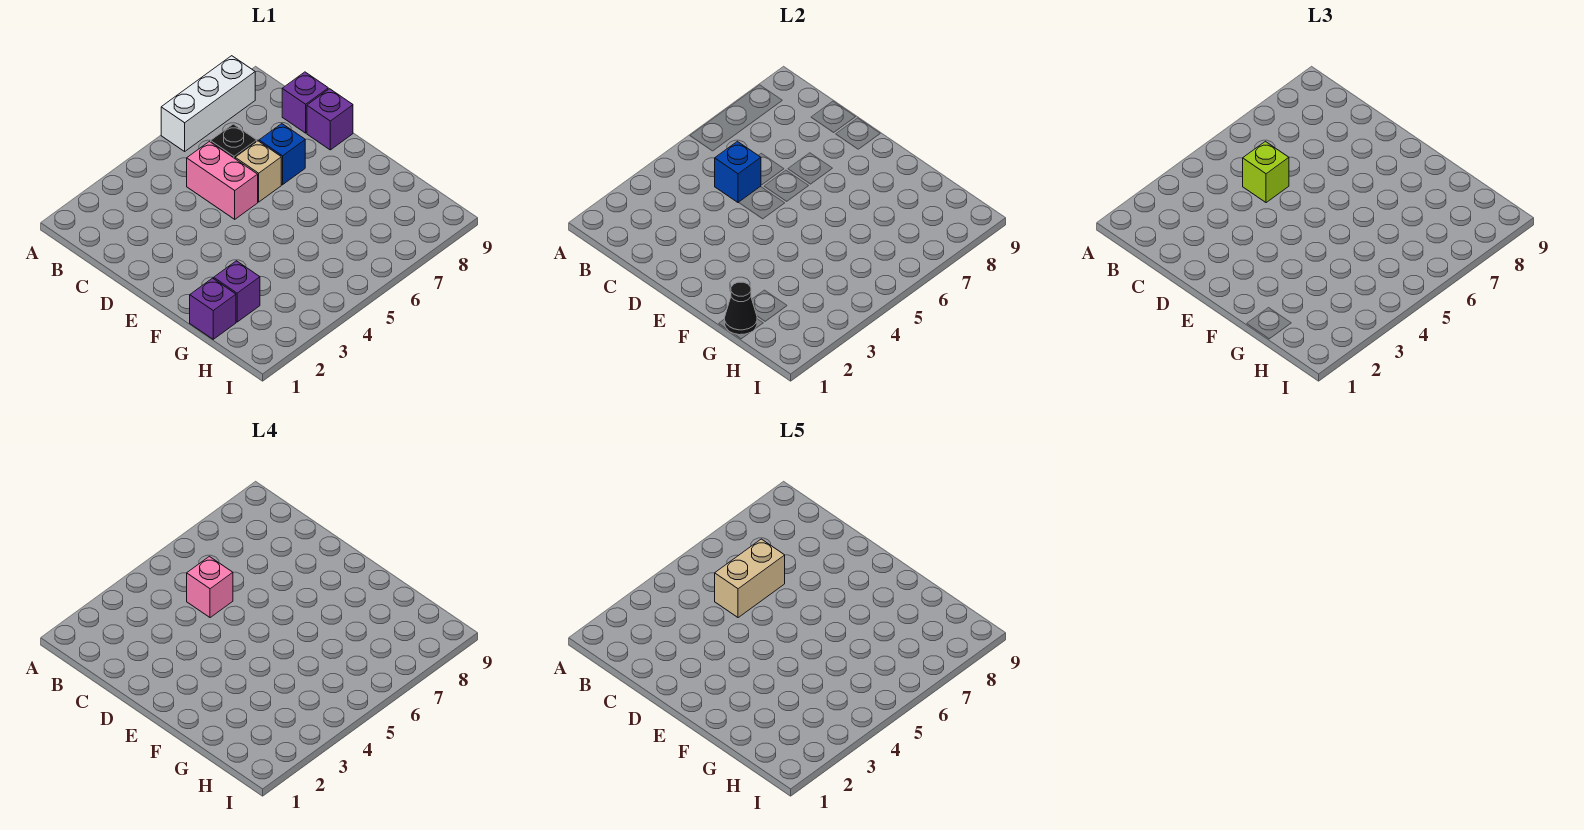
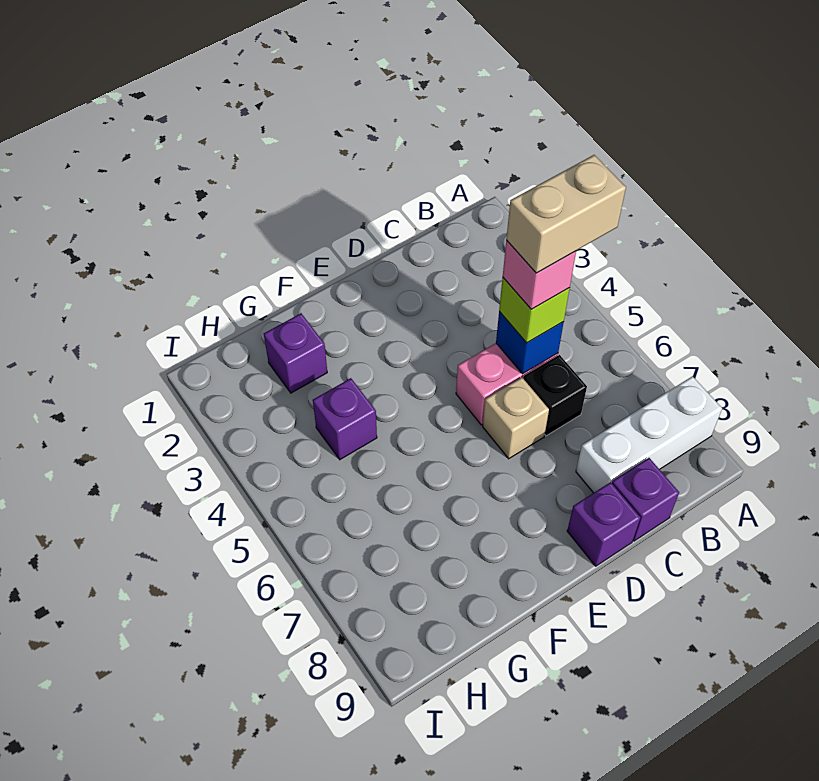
white brick A6:A8 level 1 -> white brick A8:C8 level 1
tan brick C5:C6 level 5 -> tan brick B5:C5 level 5
blue brick D7 level 1 -> none
purple brick G1 level 1 -> purple brick G4 level 1
black cone G1 level 2 -> none

